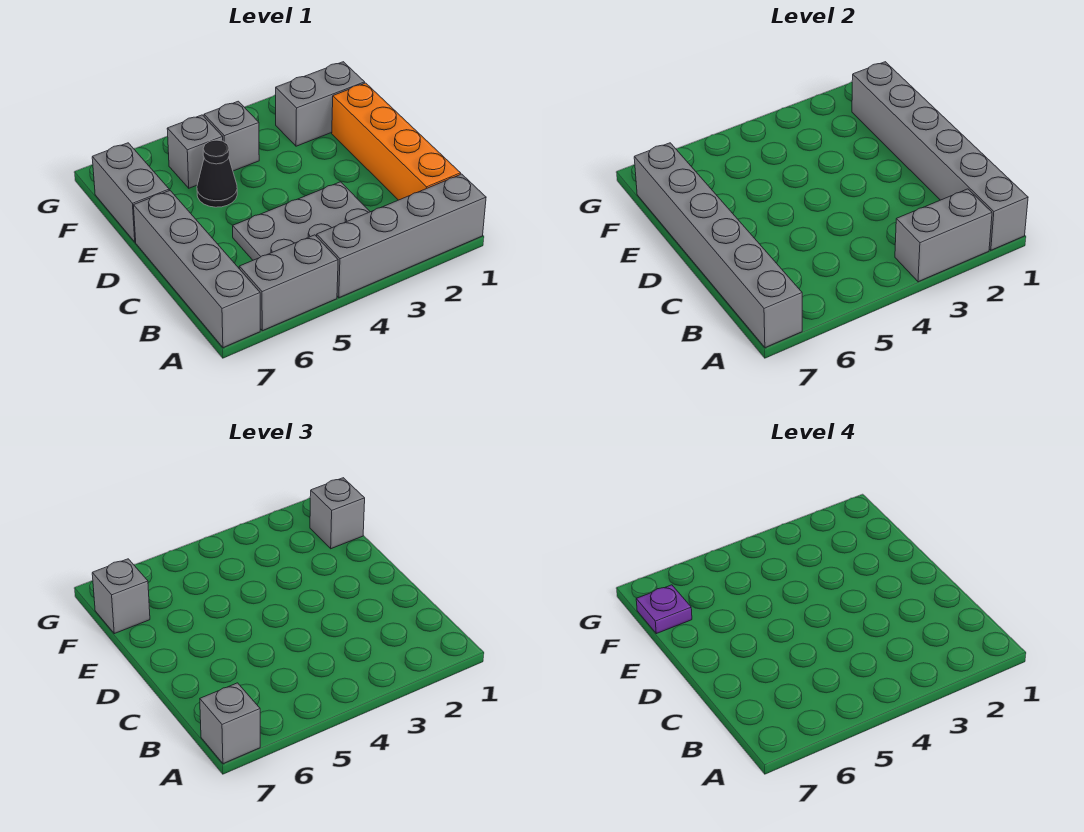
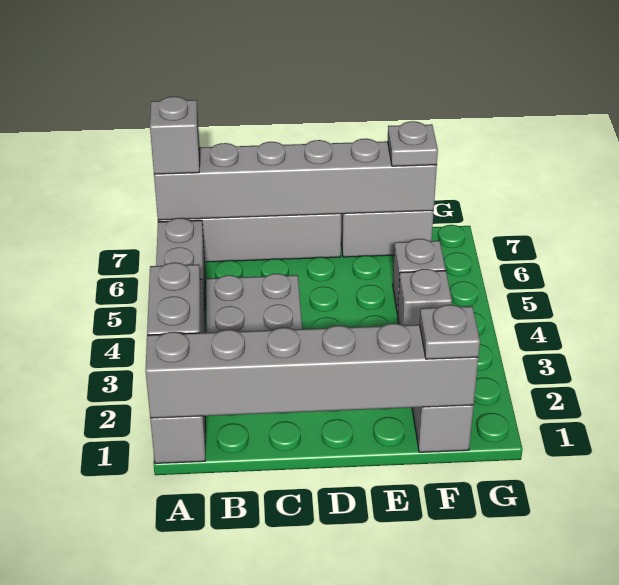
orange brick B1:E1 level 1 -> none
black cone E5 level 1 -> none
grey brick F1 level 3 -> grey plate F1 level 3
grey brick F7 level 3 -> grey plate F7 level 3
purple plate F7 level 4 -> none

